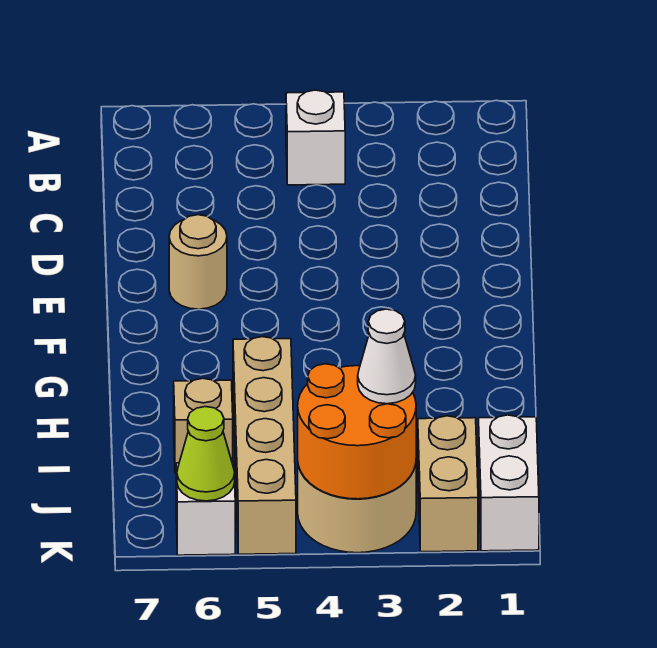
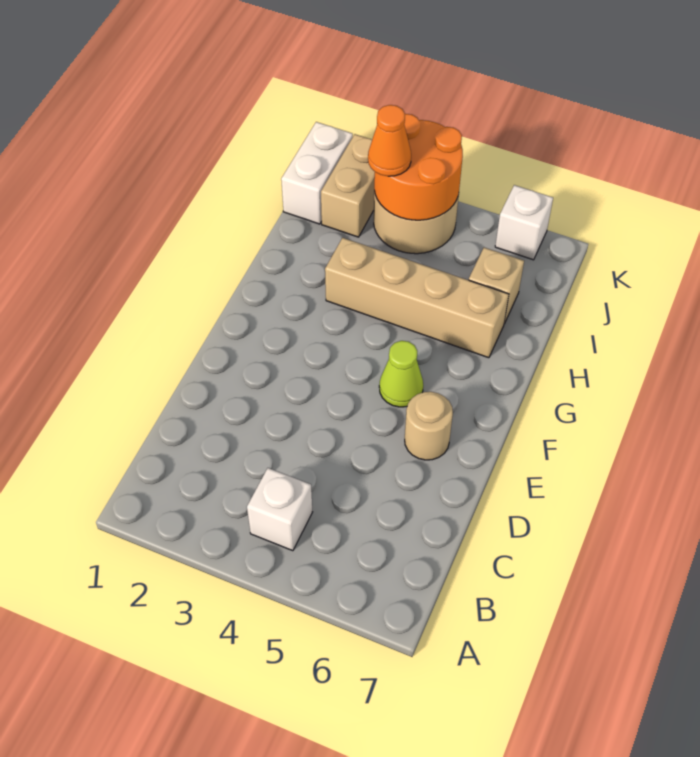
tan brick H5:K5 level 1 -> tan brick H3:H6 level 1
white cone J3 level 3 -> orange cone J3 level 3
lime cone K6 level 2 -> lime cone F5 level 1

